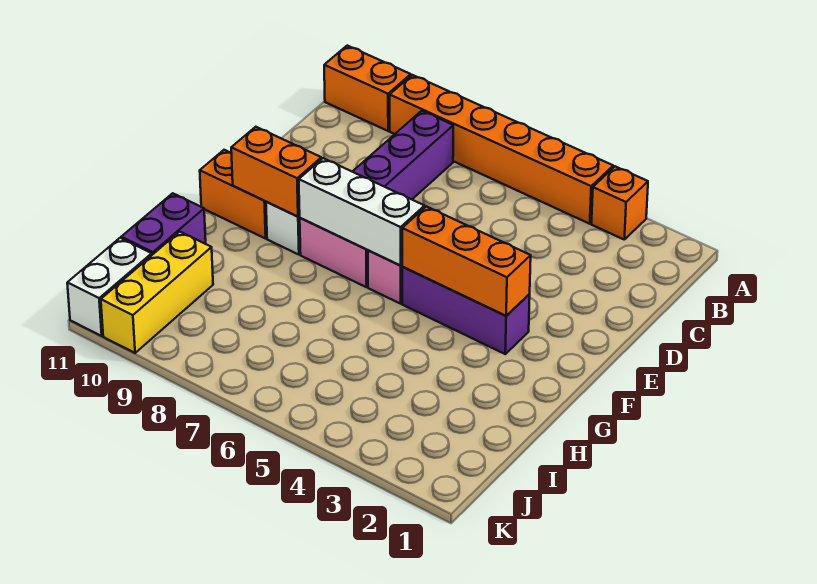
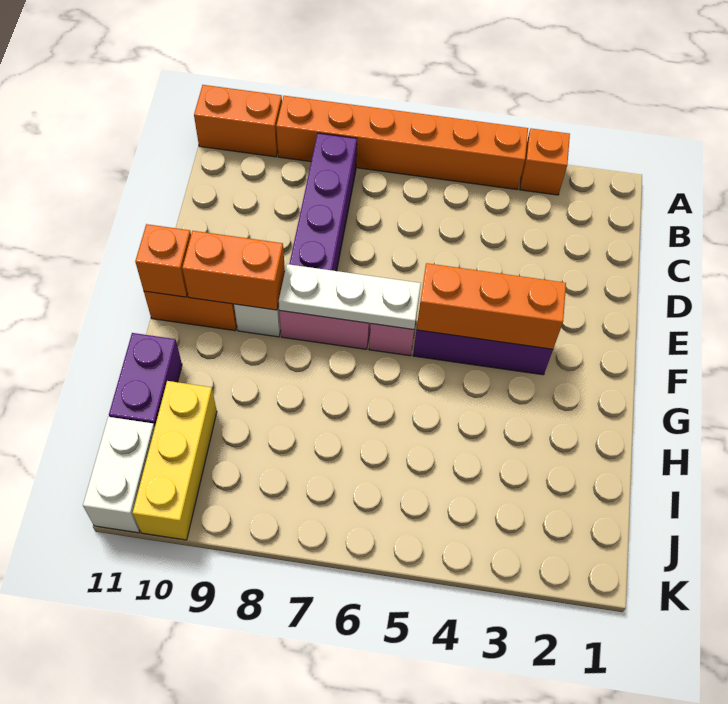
white brick F6:F8 level 2 -> white plate F6:F8 level 2
none -> orange brick F11 level 2

